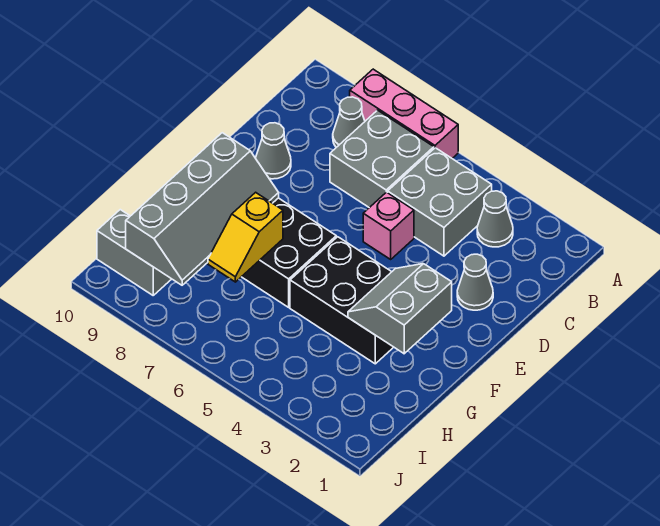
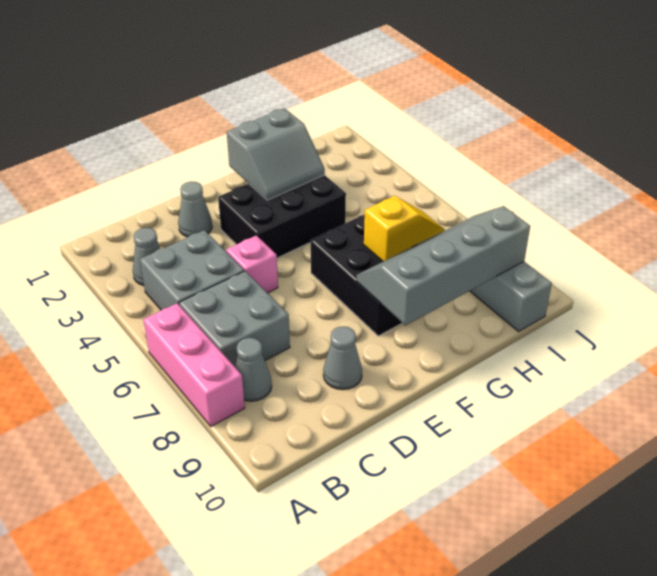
black brick F3:G5 level 1 -> black brick E3:G4 level 1

